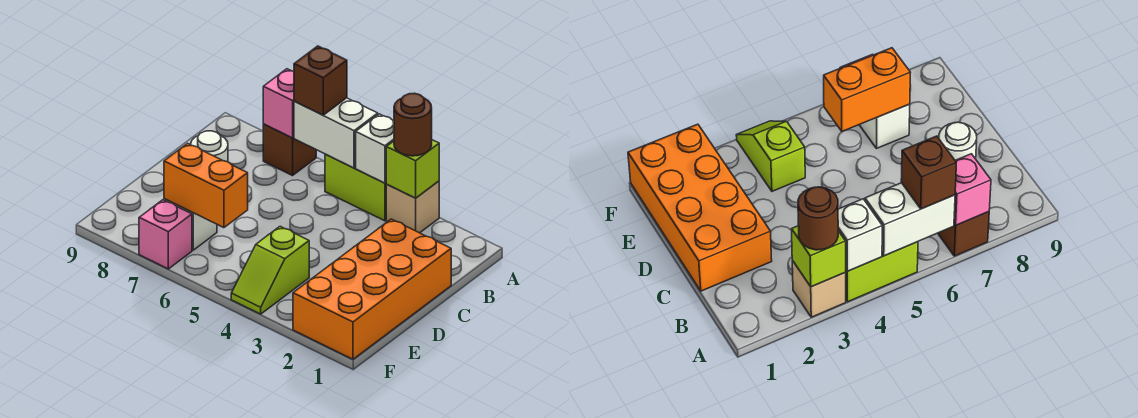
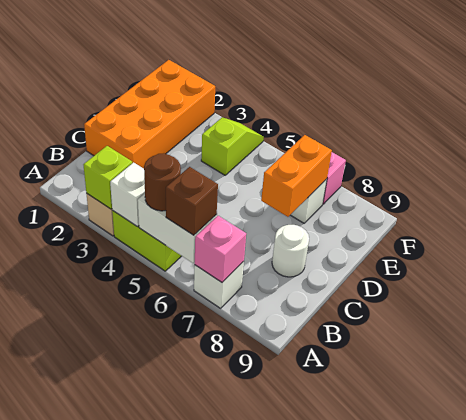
brown round brick A3 level 3 -> brown round brick A5 level 3
brown brick A7 level 1 -> white brick A7 level 1
orange brick E6:E7 level 2 -> orange brick D7:E7 level 2

